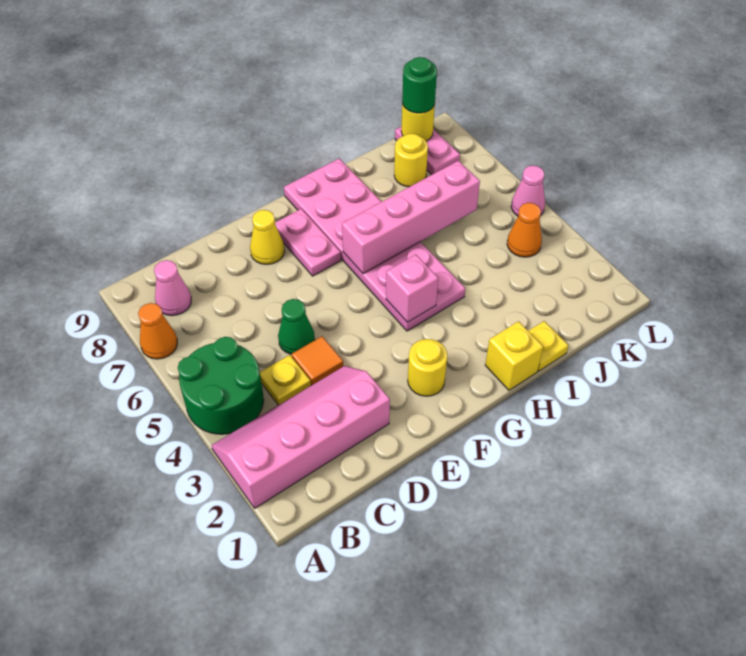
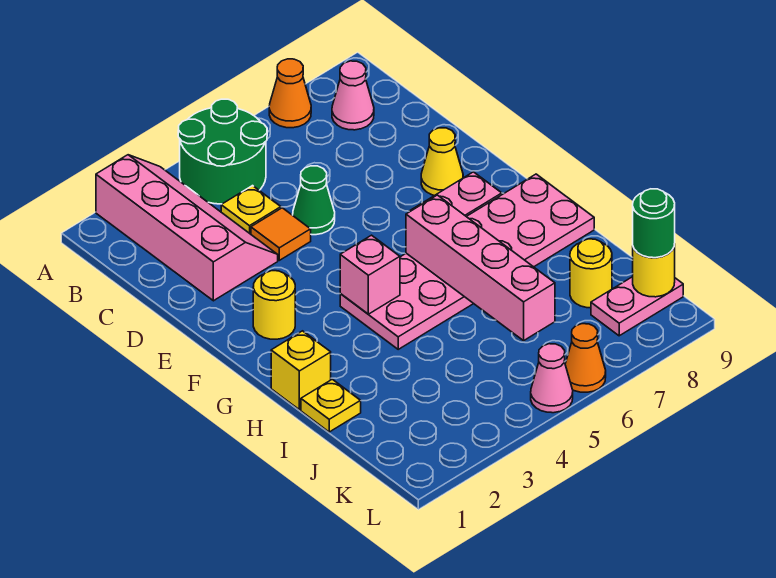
orange cone K4 level 1 -> orange cone L6 level 1

